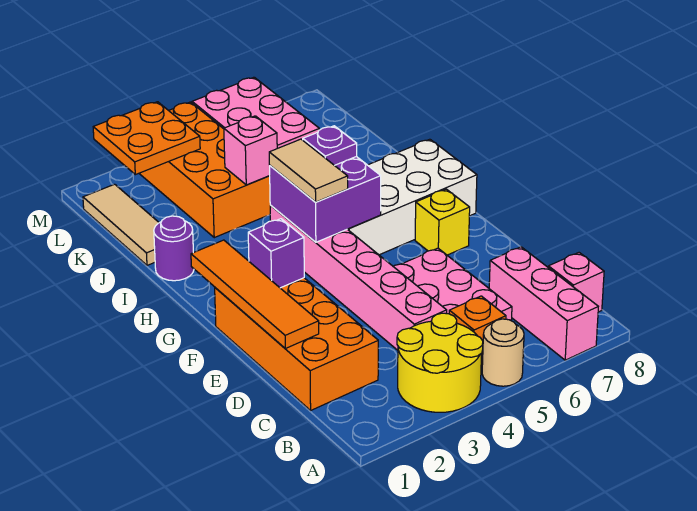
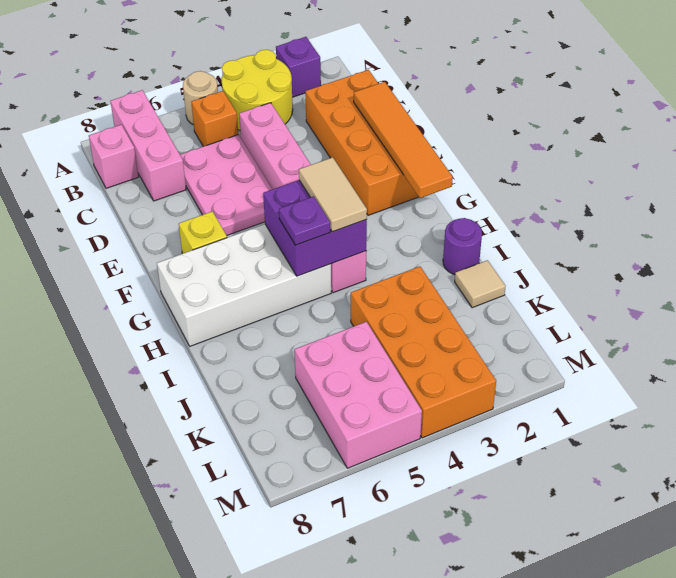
purple brick F2 level 2 -> purple brick A2 level 1
tan tile J1:L1 level 1 -> tan tile J1 level 1
pink brick J4 level 2 -> none
orange plate L2:M3 level 2 -> none

